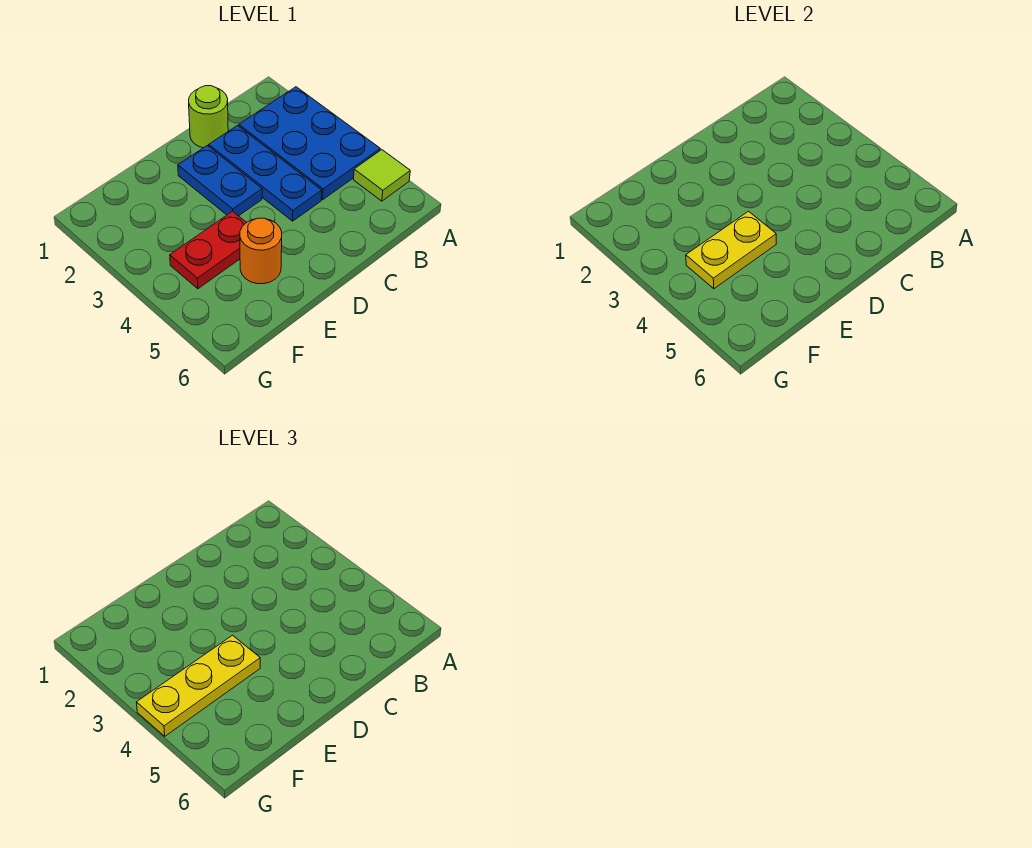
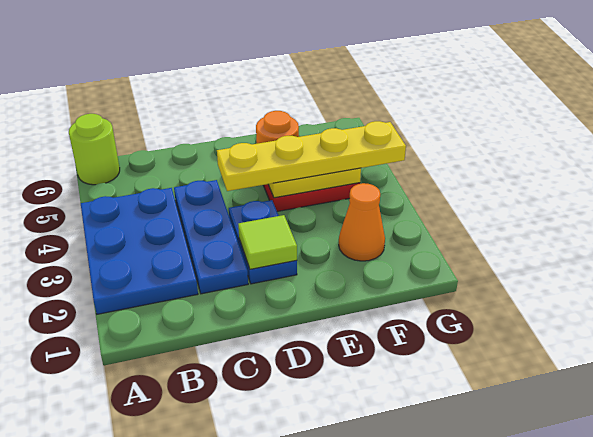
lime tile A5 level 1 -> lime tile D2 level 2
lime round brick C1 level 1 -> lime round brick A6 level 1
yellow plate E4:G4 level 3 -> yellow plate D4:G4 level 3
none -> orange cone F2 level 1

